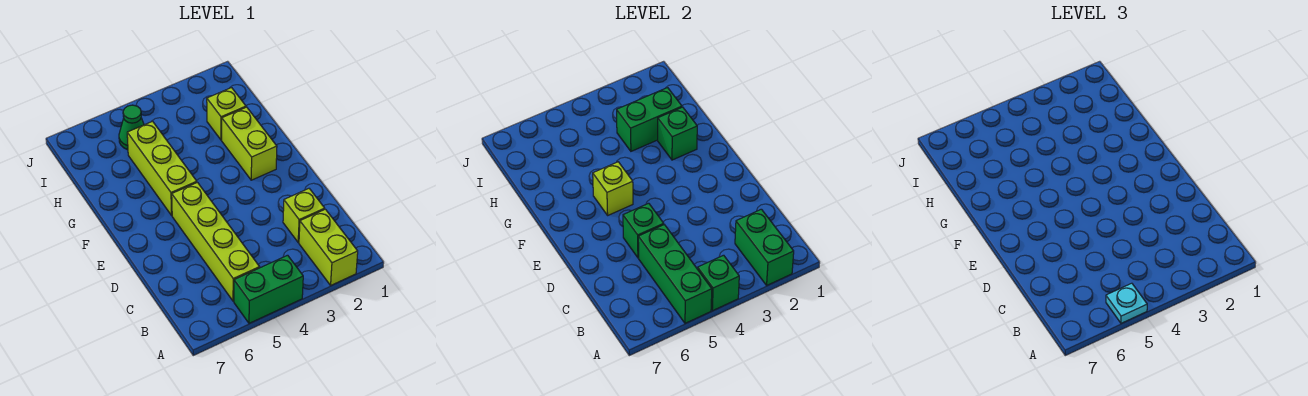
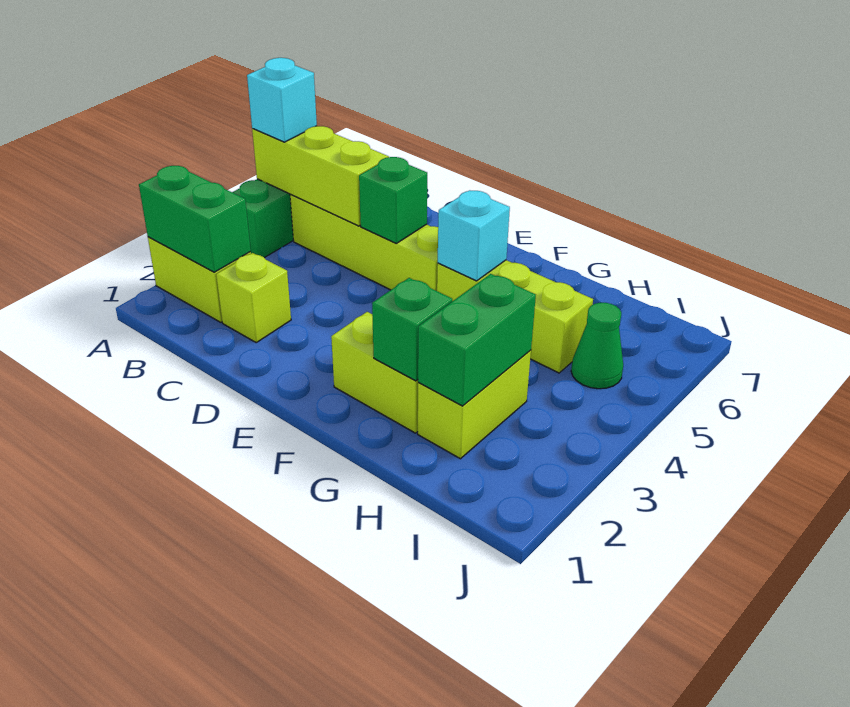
green brick A4 level 2 -> none
green brick A5:C5 level 2 -> lime brick A5:C5 level 2
cyan plate A5 level 3 -> cyan brick A5 level 3
lime brick F5 level 2 -> cyan brick F5 level 2
lime brick H2 level 1 -> lime brick H2:H3 level 1

